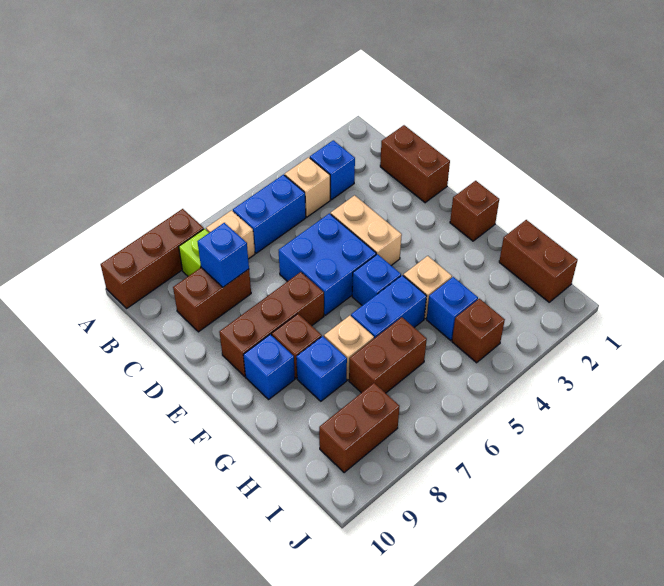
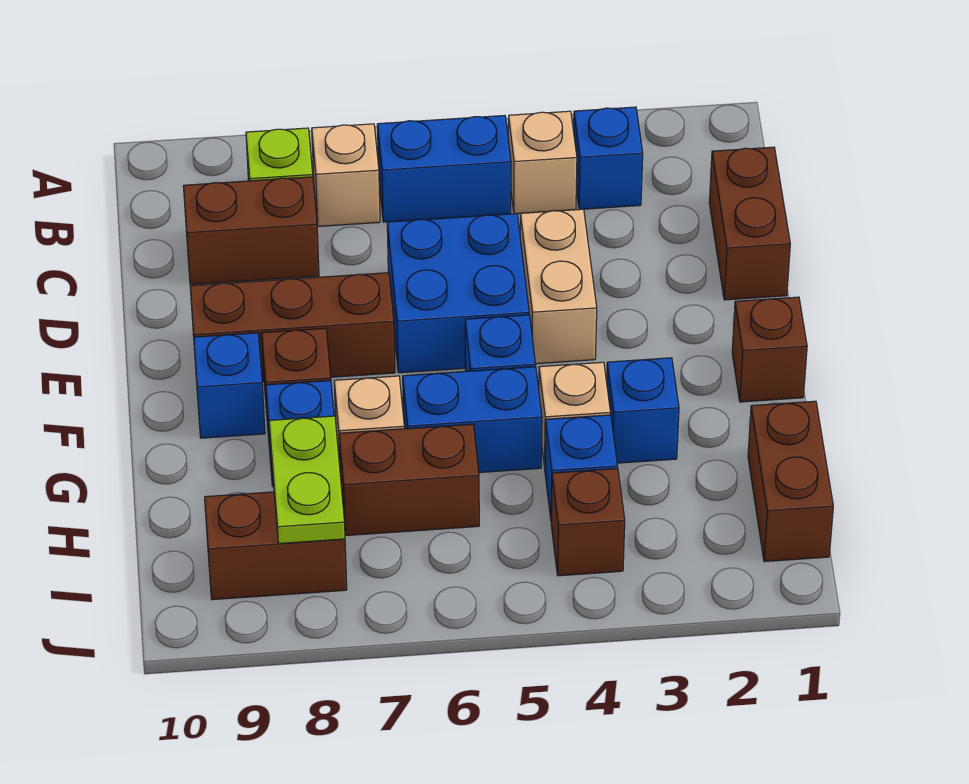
brown brick A8:A10 level 1 -> none
blue brick C8 level 2 -> blue brick G3 level 1
none -> lime plate H8:I8 level 2

